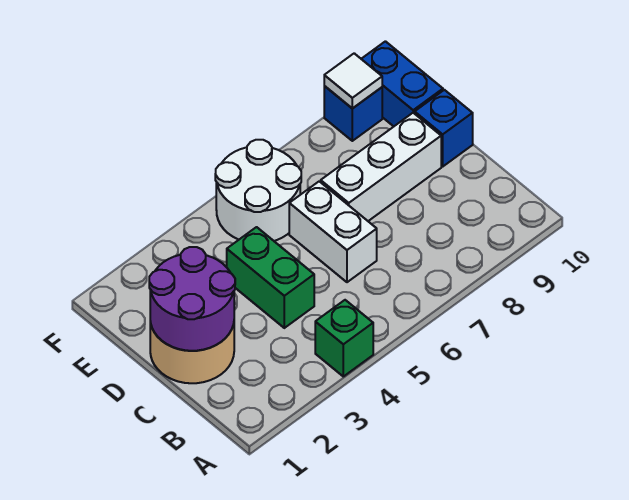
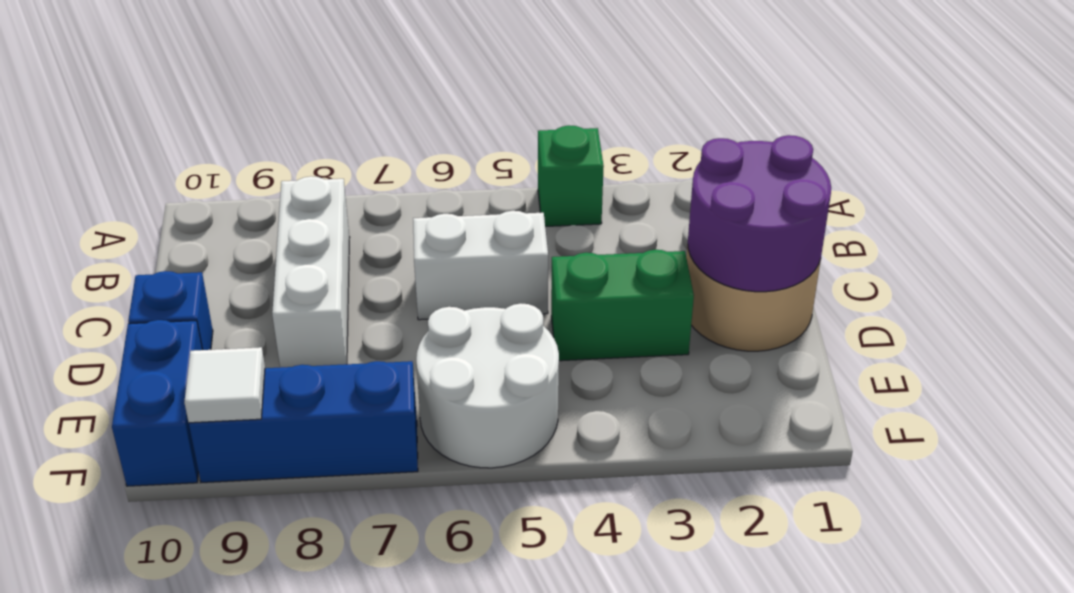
green brick C4:D4 level 1 -> green brick D3:D4 level 1
white brick C6:D6 level 1 -> white brick C5:C6 level 1
white brick D7:D9 level 1 -> white brick B8:D8 level 1
blue brick F9 level 1 -> blue brick F7:F9 level 1

